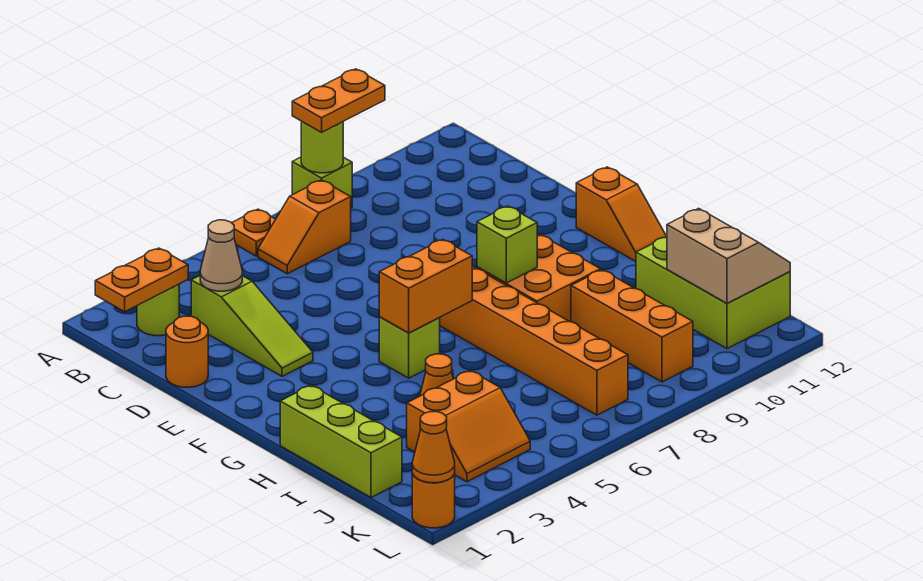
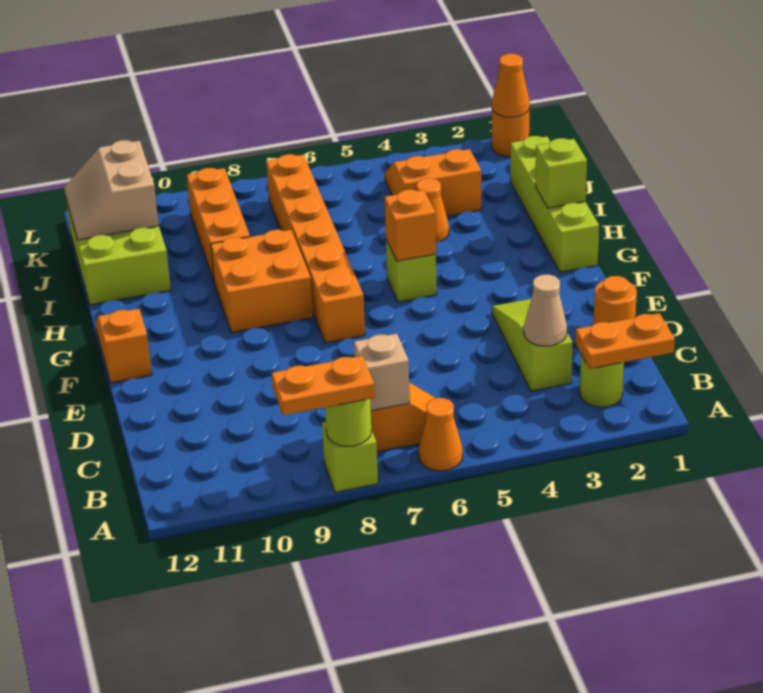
orange plate A6 level 1 -> orange cone A6 level 1
none -> tan brick B7 level 2
orange brick G5:G6 level 2 -> orange brick G5 level 2
lime brick G8 level 2 -> lime brick H1 level 2
lime brick H1:J1 level 1 -> lime brick G1:J1 level 1

